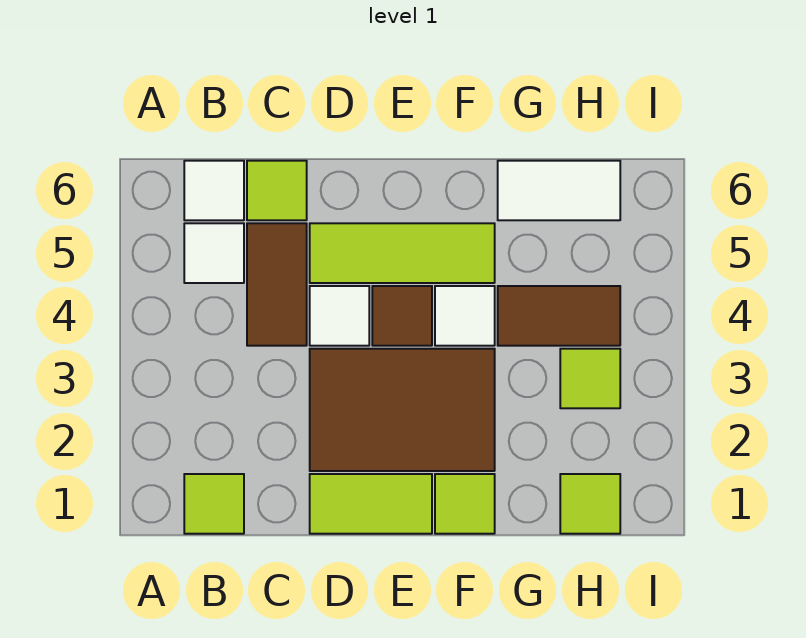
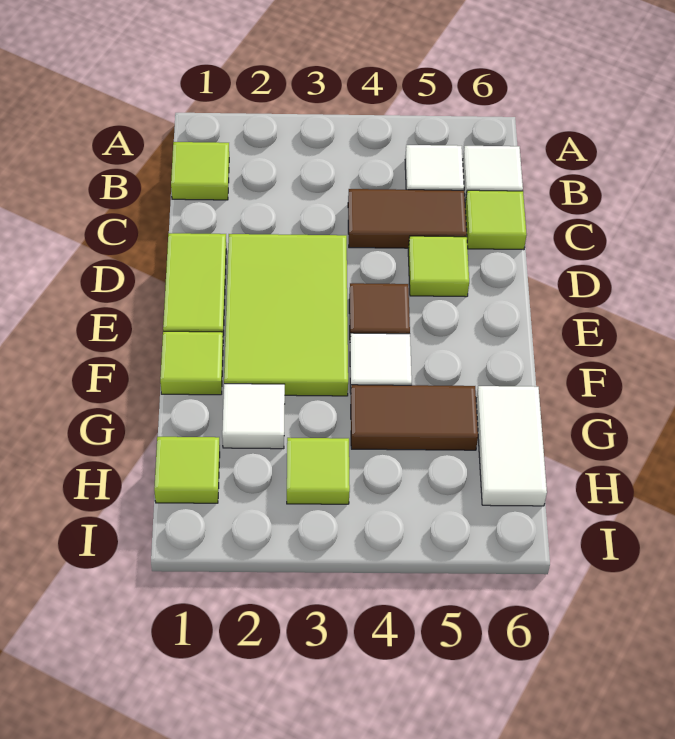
brown tile D2:F3 level 1 -> lime tile D2:F3 level 1
white tile D4 level 1 -> white tile G2 level 1
lime tile D5:F5 level 1 -> lime tile D5 level 1
brown tile G4:H4 level 1 -> brown tile G4:G5 level 1

